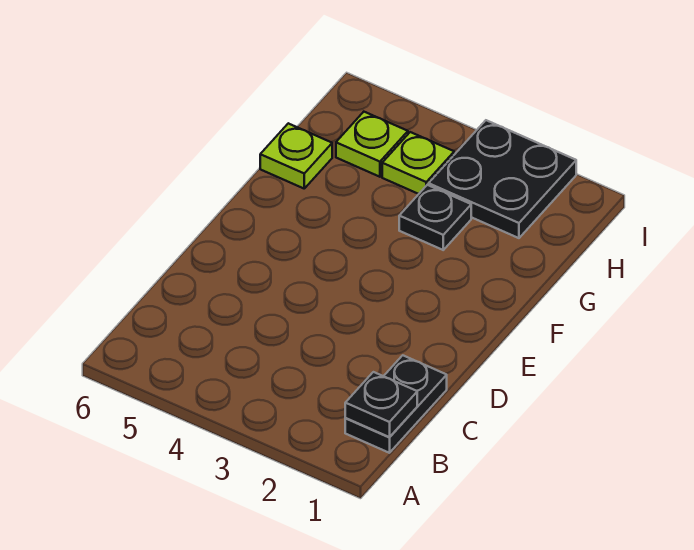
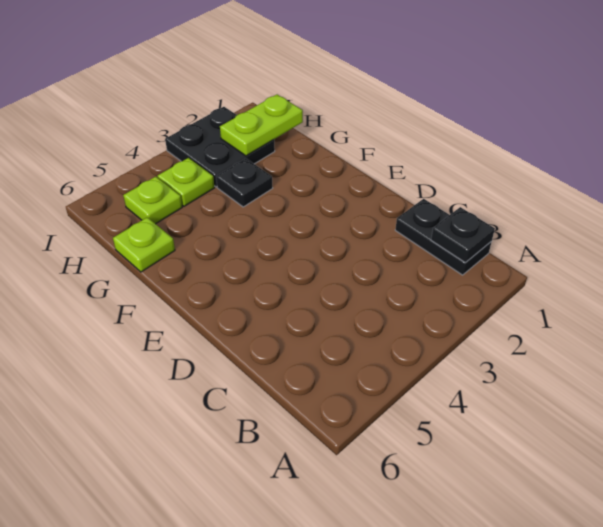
none -> lime plate H1:H2 level 2

